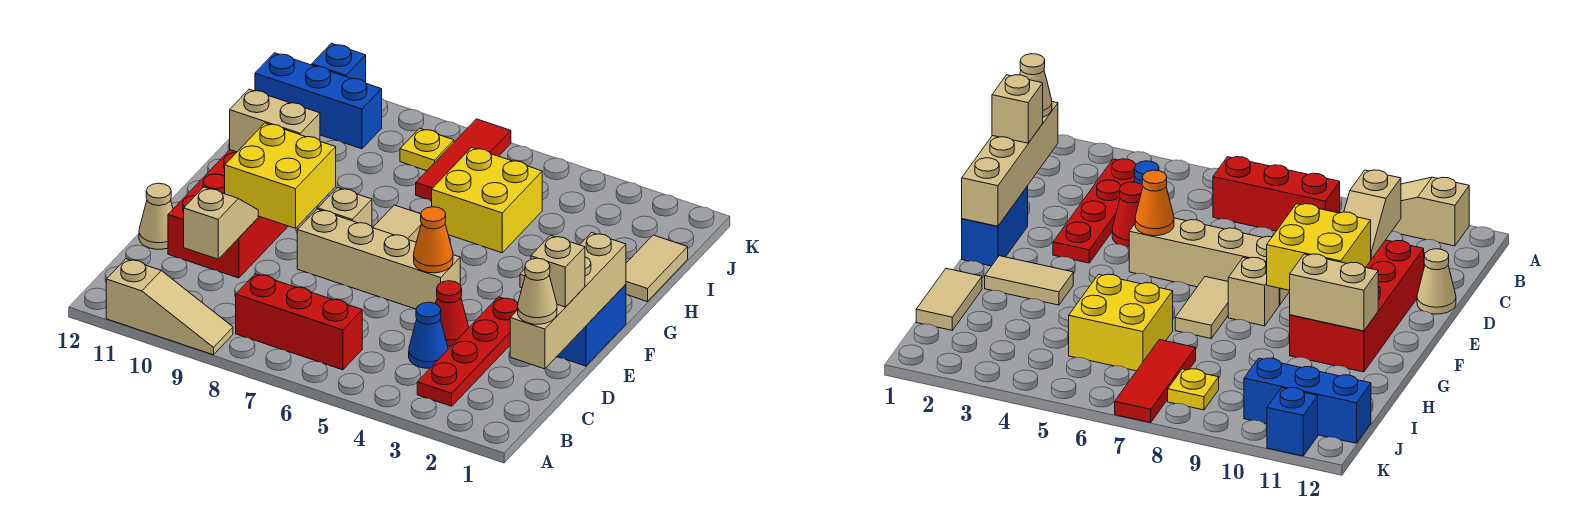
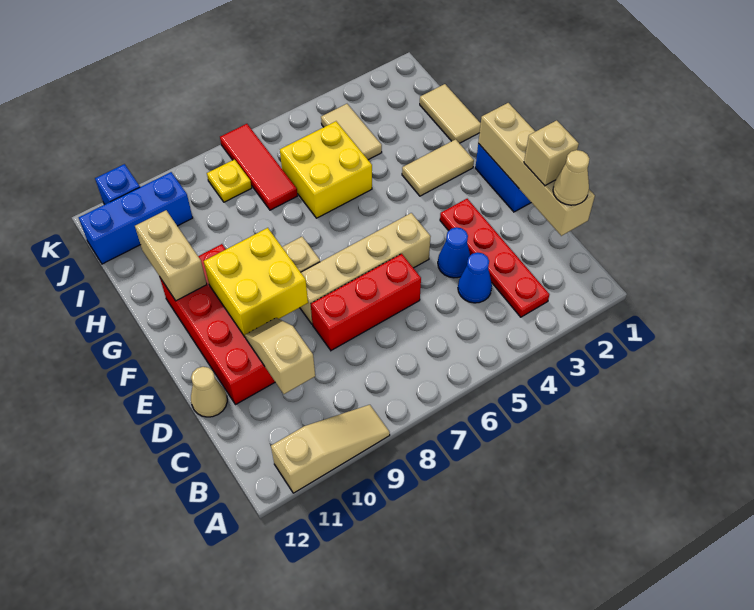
red brick B6:B8 level 1 -> red brick D6:D8 level 1
red cone D4 level 1 -> blue cone D4 level 1
orange cone E5 level 2 -> none
tan tile F7:G7 level 1 -> tan tile I4:J4 level 1
tan brick G10:G11 level 2 -> tan brick G11:H11 level 2

